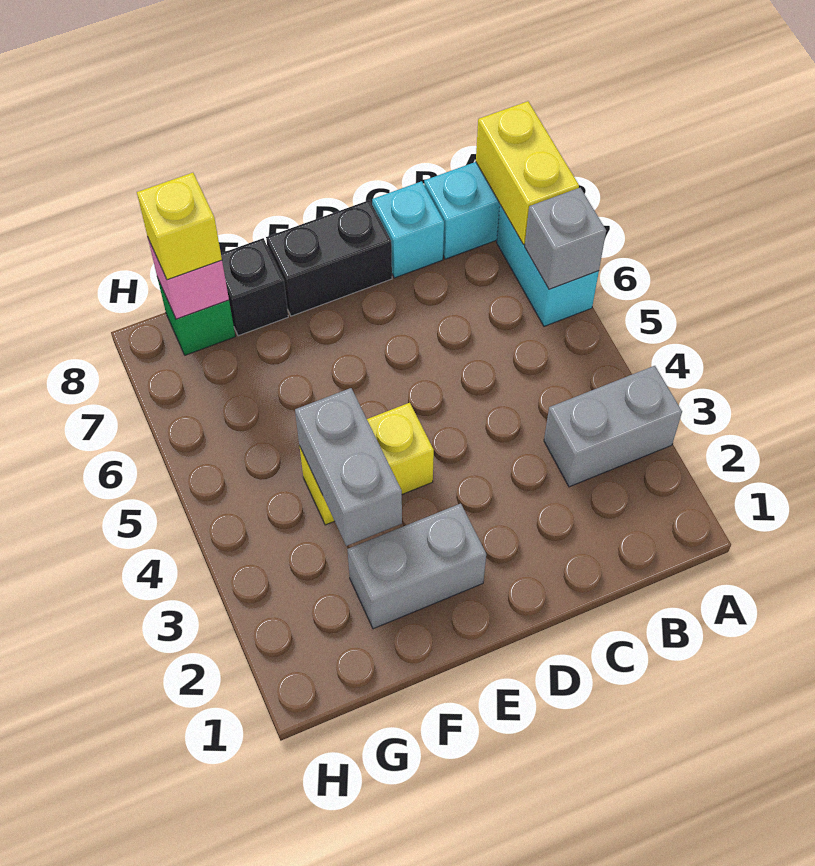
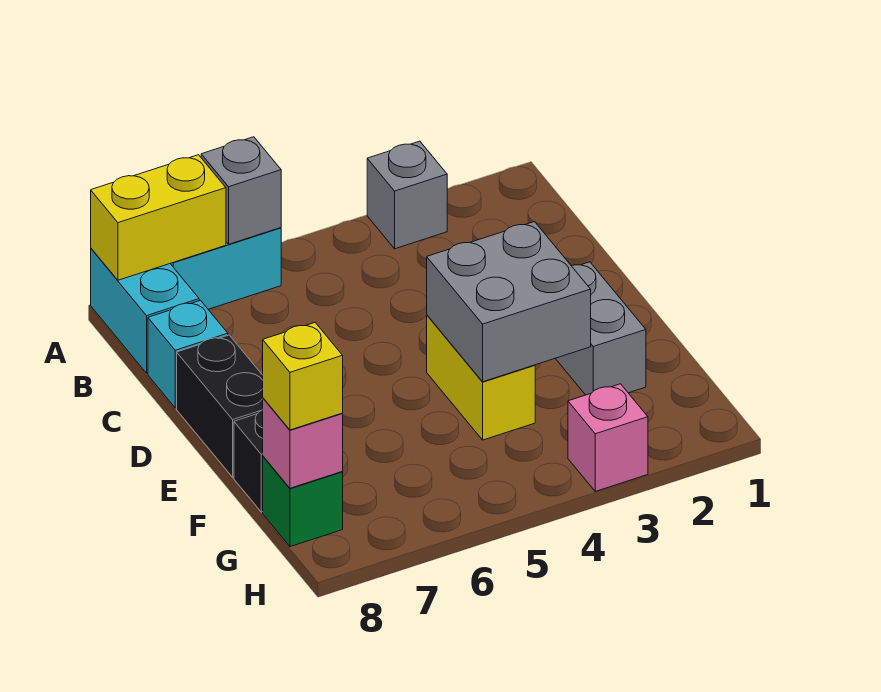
grey brick A3:B3 level 1 -> grey brick A3 level 1
grey brick F3:F4 level 2 -> grey brick E3:F4 level 2
none -> pink brick H3 level 1

